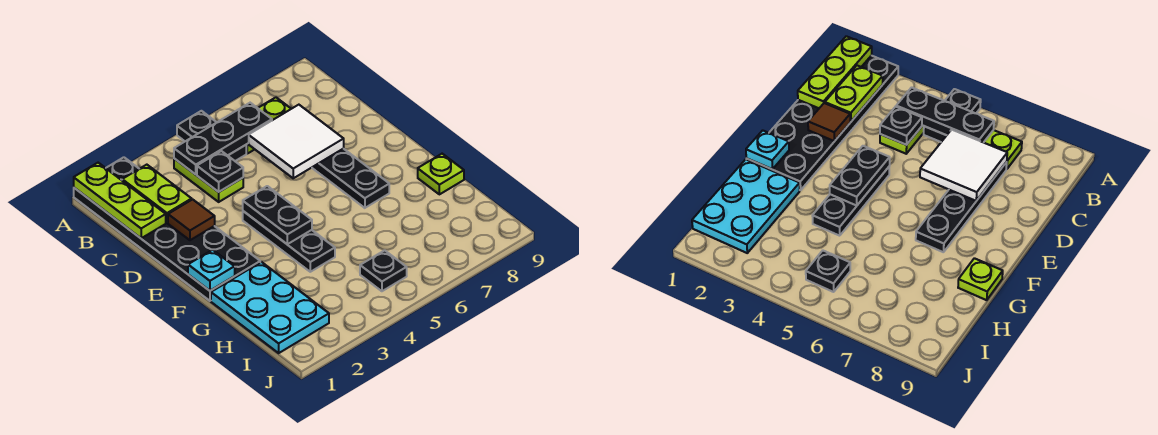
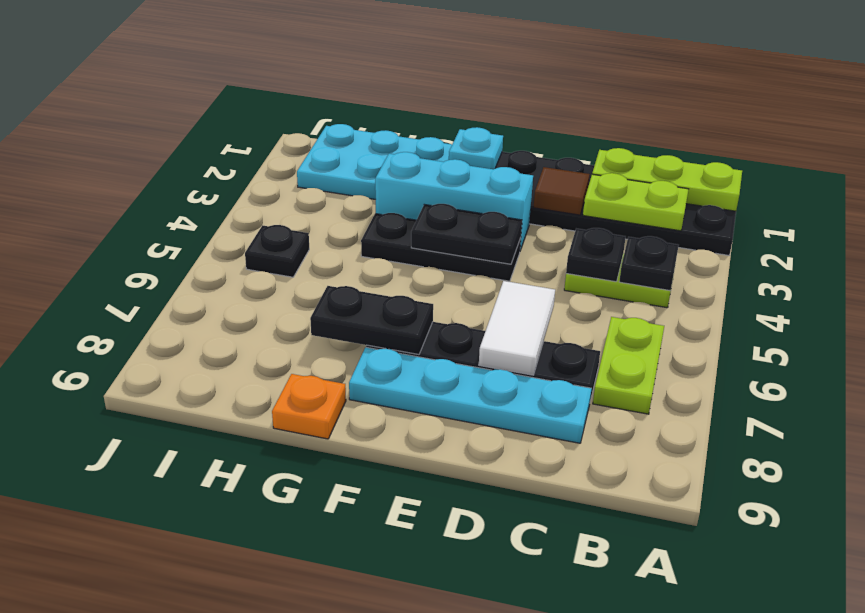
black plate A5:B5 level 1 -> black plate F7:G7 level 2
black plate B4:B6 level 2 -> black plate B4 level 2
white tile C6:D7 level 2 -> white tile D6:D7 level 2
none -> cyan plate C8:F8 level 1
none -> cyan brick E3:G3 level 1
lime plate G9 level 1 -> orange plate G9 level 1

